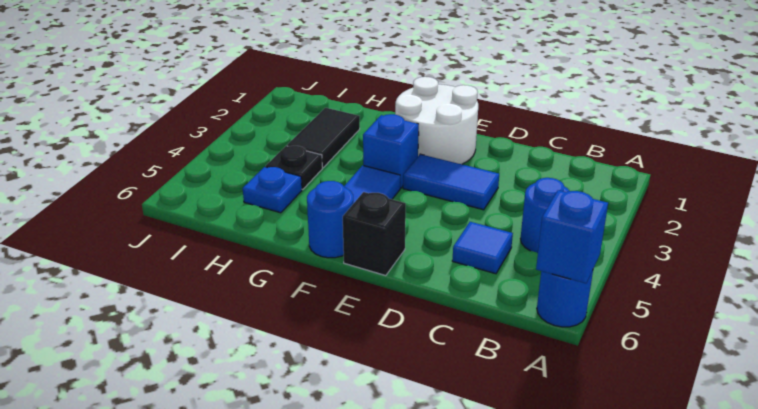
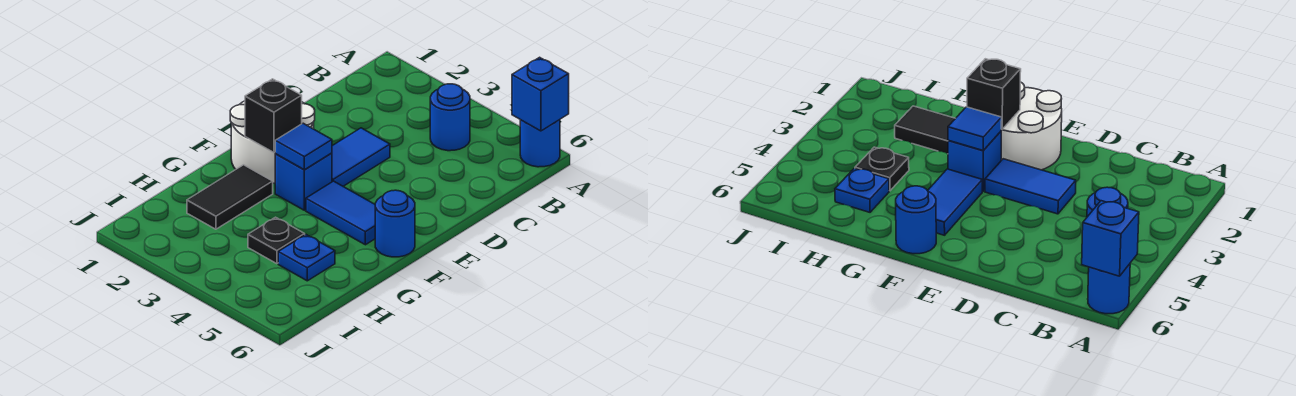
blue tile C5 level 1 -> blue tile F3 level 2
black brick E6 level 1 -> black brick F2 level 2
black tile H2:H3 level 1 -> black tile G2:H2 level 1

